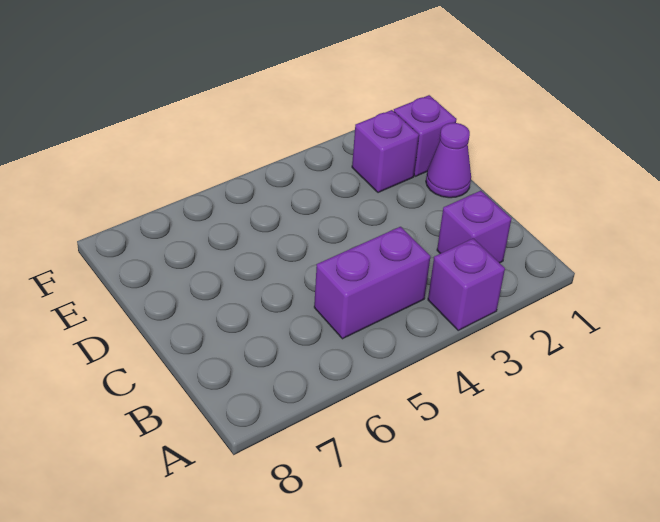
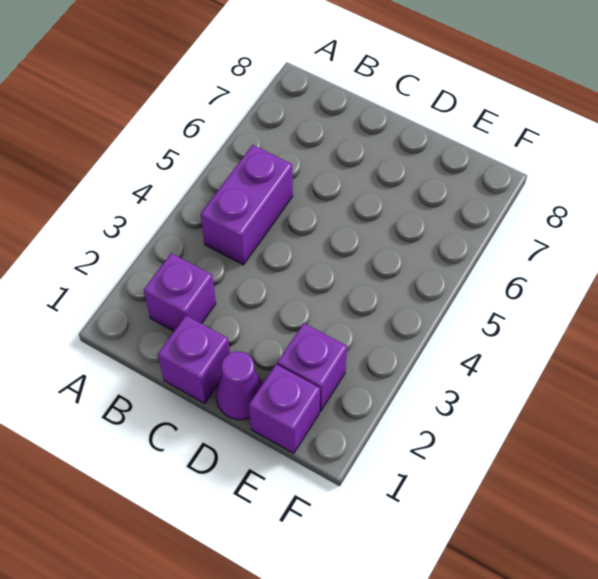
purple brick A3 level 1 -> purple brick C1 level 1

